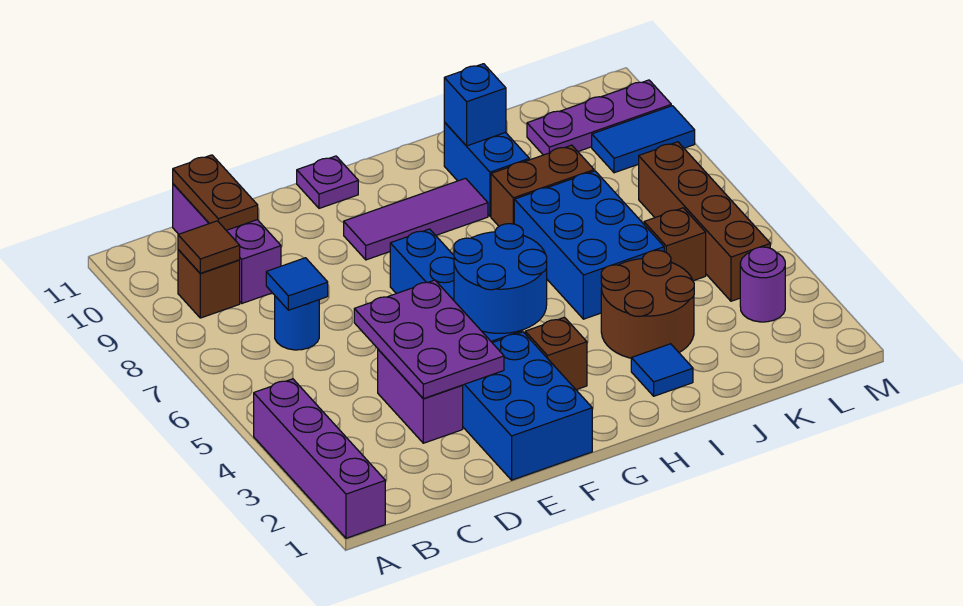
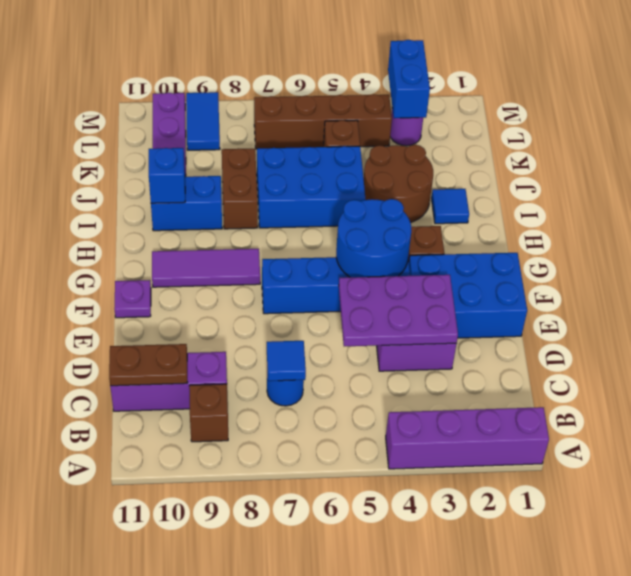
brown tile B9 level 2 -> none
purple tile F9:H9 level 1 -> purple tile G8:G10 level 1
none -> blue brick L3:M3 level 2

